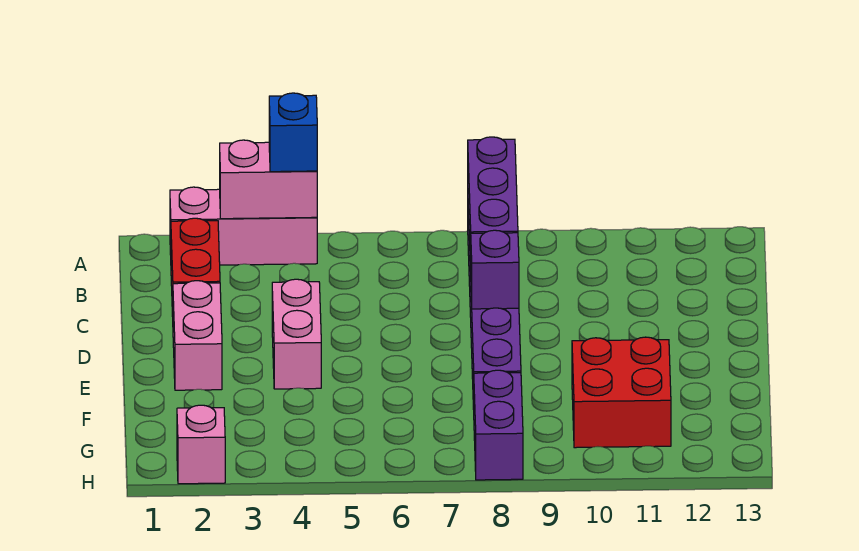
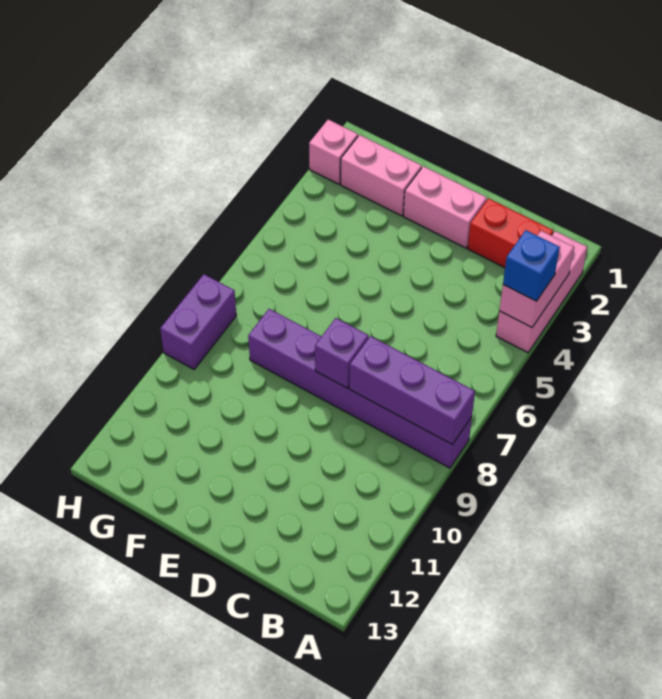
pink brick D4:E4 level 1 -> pink brick F2:G2 level 1
red brick F10:G11 level 1 -> none
purple brick G8:H8 level 1 -> purple brick H8:H9 level 1

